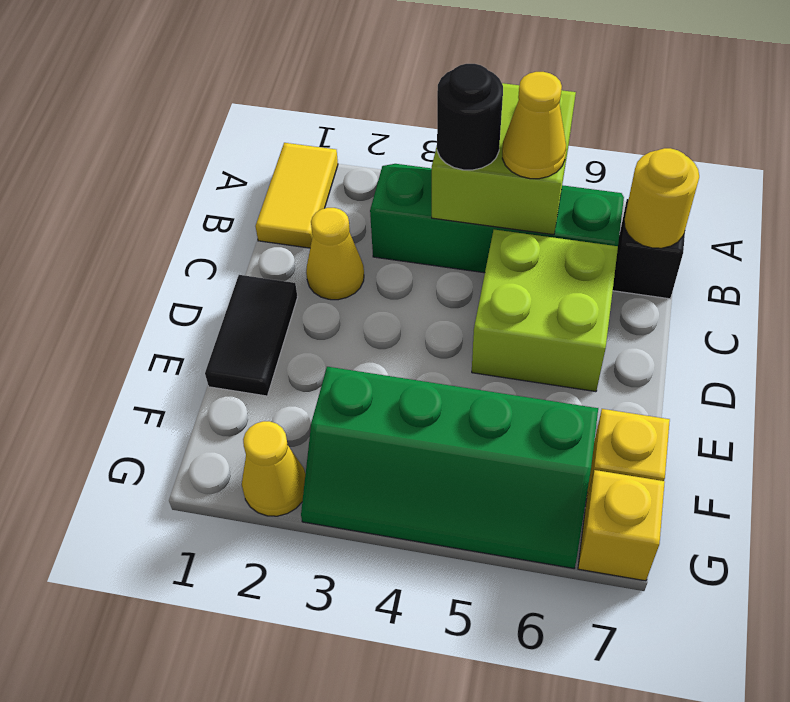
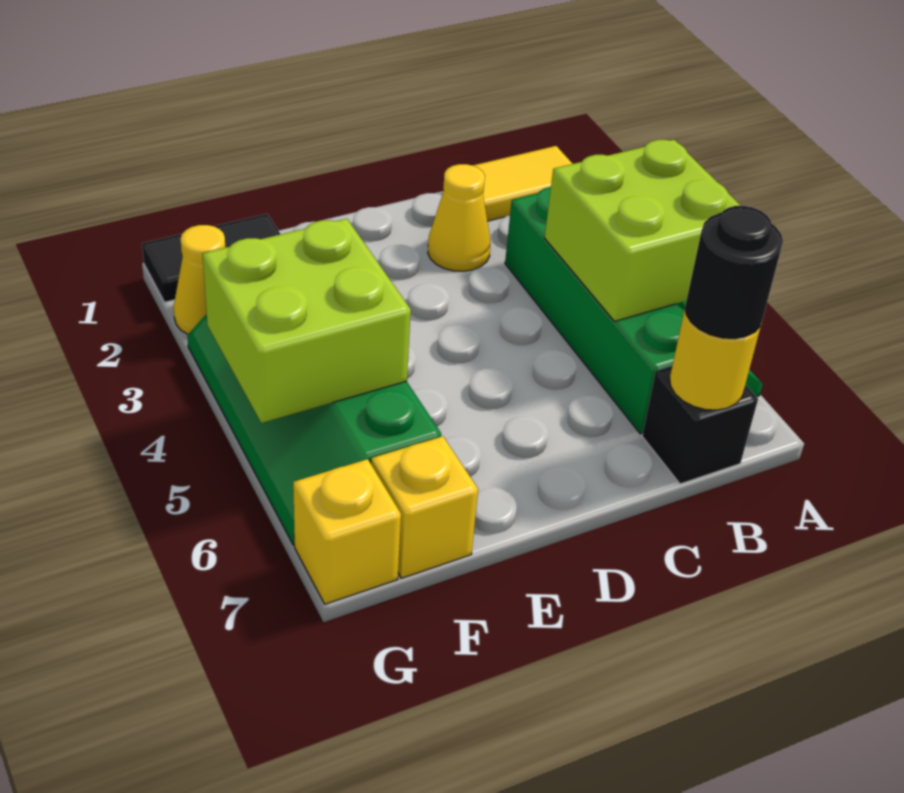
black round brick B4 level 3 -> black round brick B7 level 3
yellow cone B5 level 3 -> none
lime brick C5:D6 level 1 -> lime brick F4:G5 level 2
black tile D1:E1 level 1 -> black tile F1:G1 level 1

